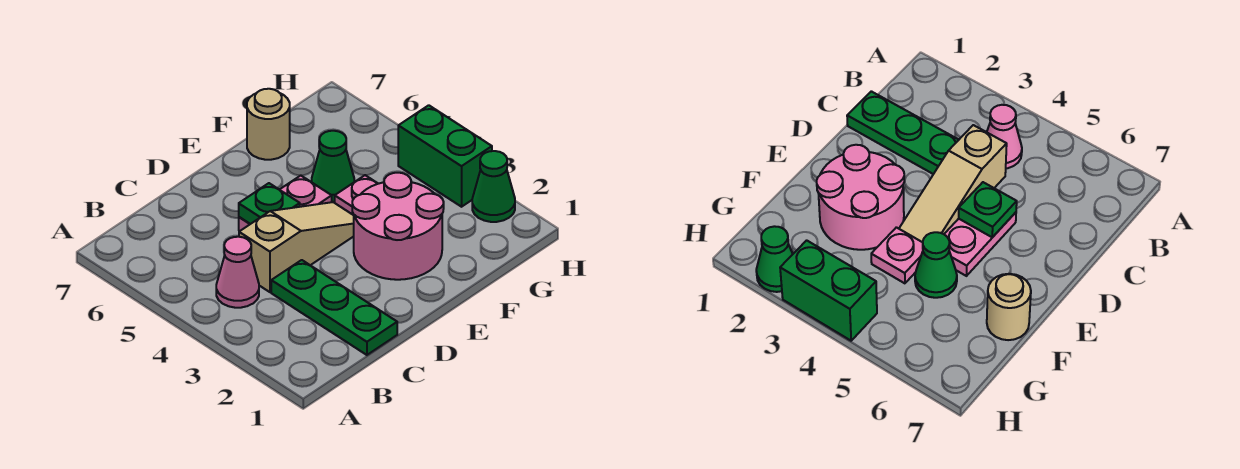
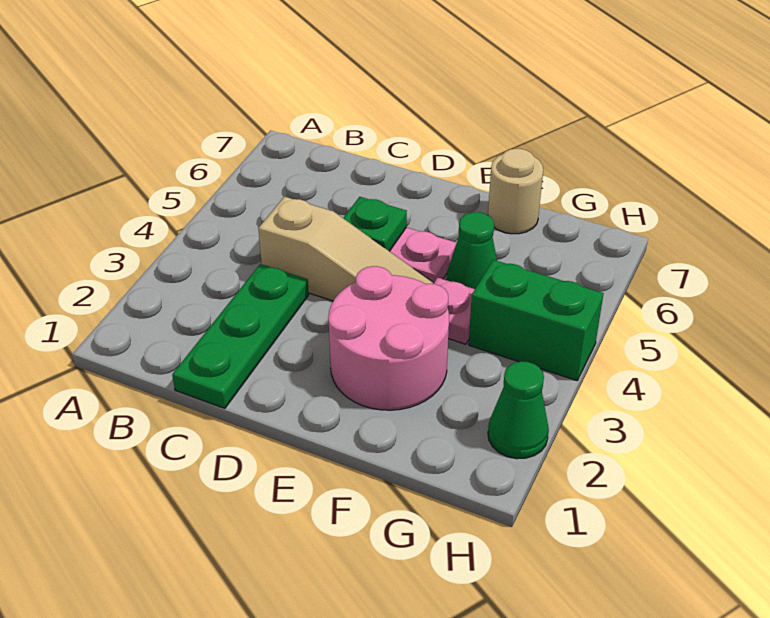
pink cone B4 level 1 -> none
green brick H3:H4 level 1 -> green brick G4:H4 level 1

